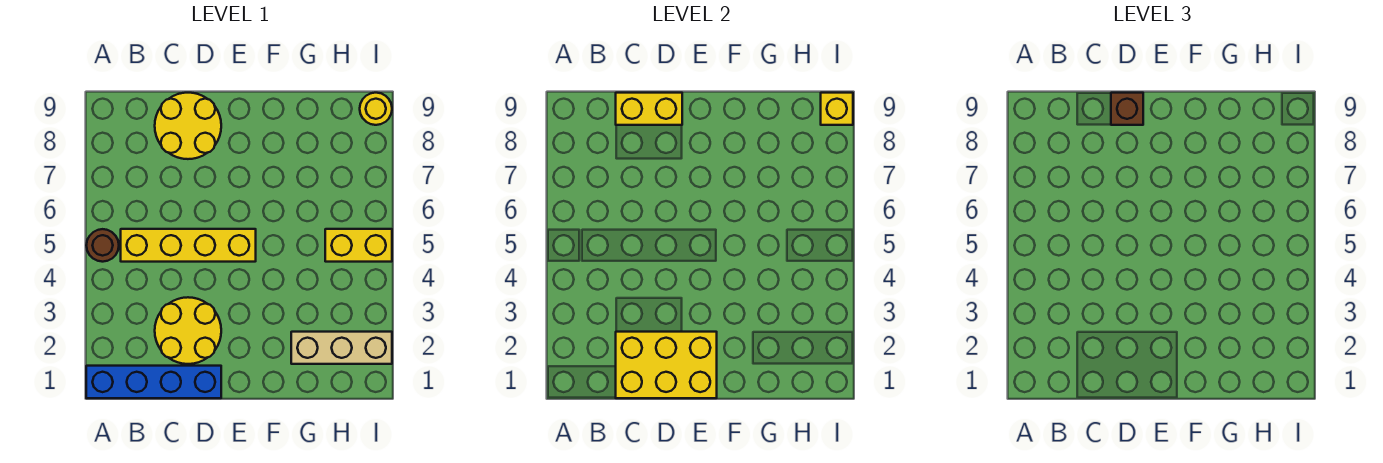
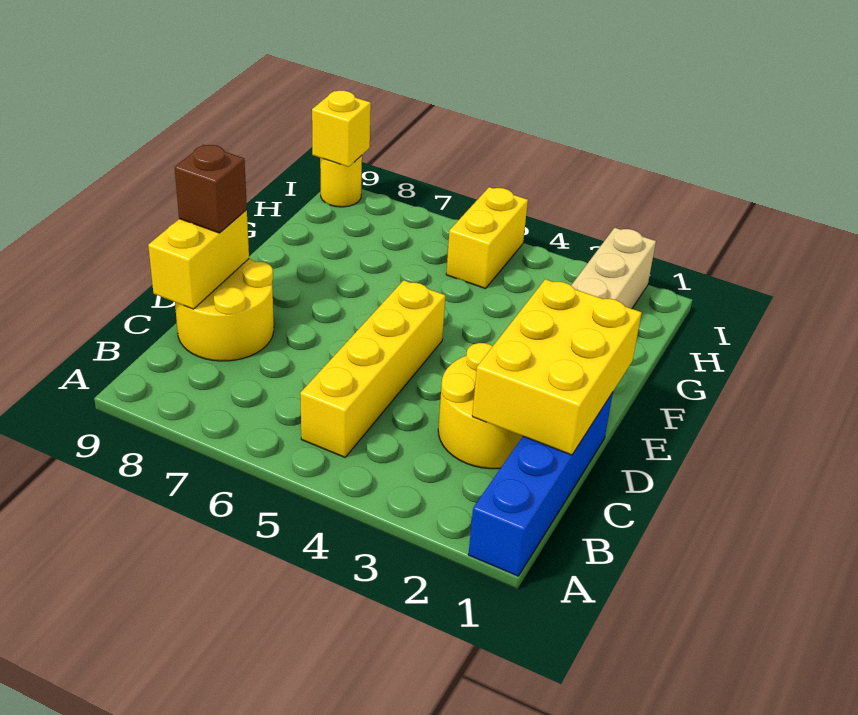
brown round brick A5 level 1 -> none

